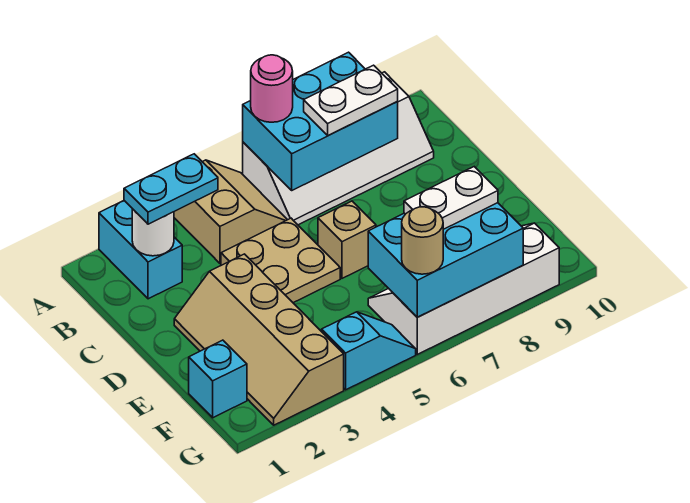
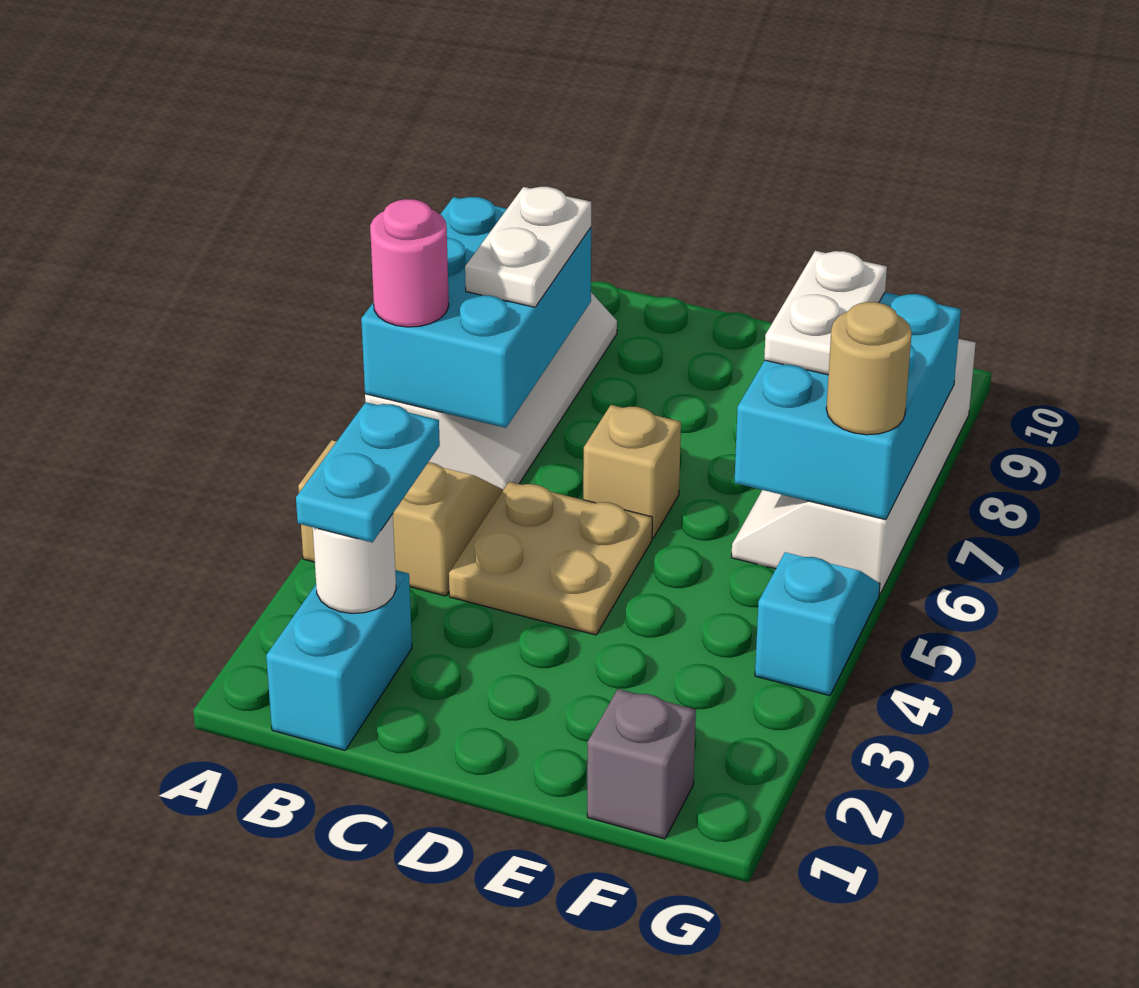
cyan brick A2:B2 level 1 -> cyan brick B1:B2 level 1
tan slope D2:G3 level 1 top 3 -> none
cyan brick F1 level 1 -> grey brick F1 level 1

